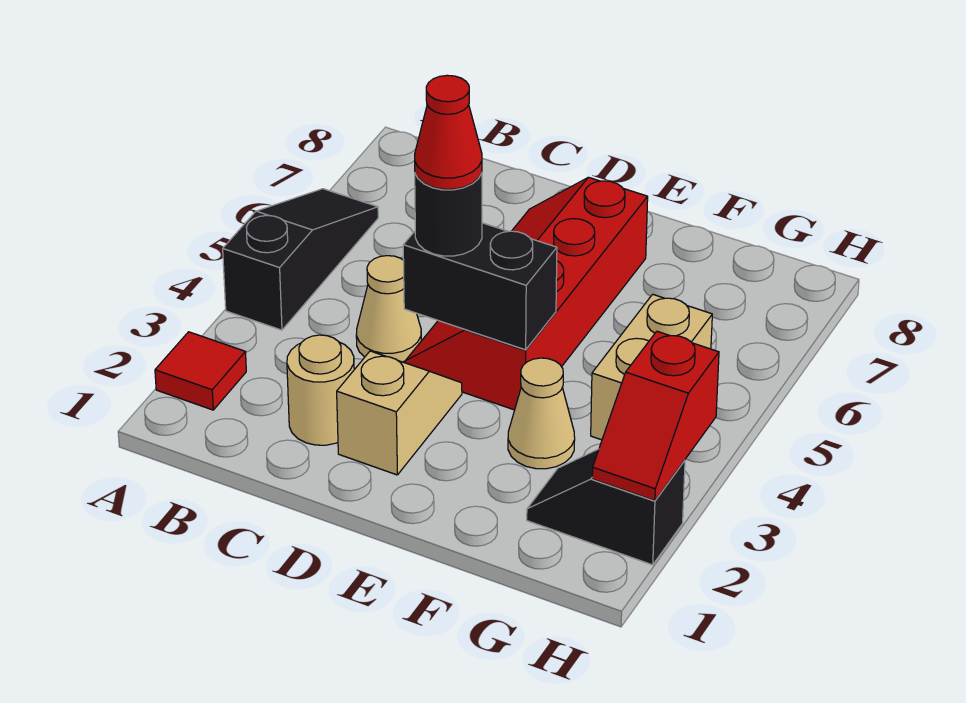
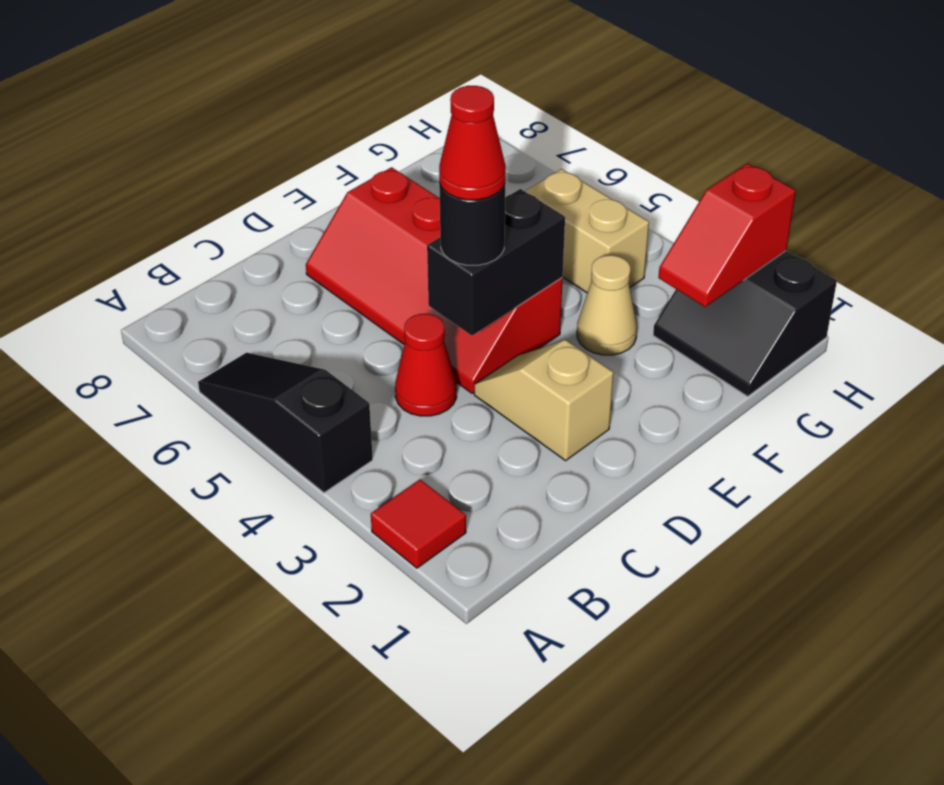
tan round brick C2 level 1 -> none
tan cone C4 level 1 -> red cone C4 level 1
black slope G2:H2 level 1 top H -> black slope G1:H2 level 1 top H
red slope H2:H3 level 2 top 3 -> red slope G2:H2 level 2 top H

